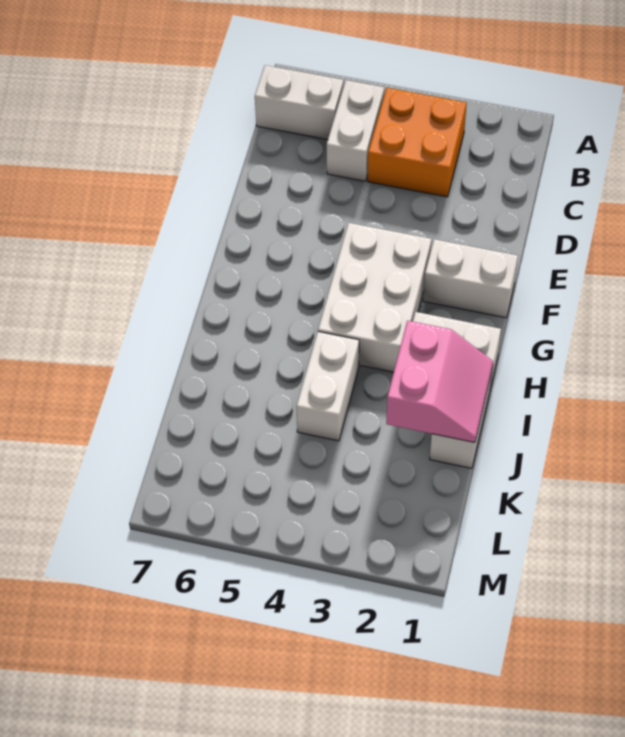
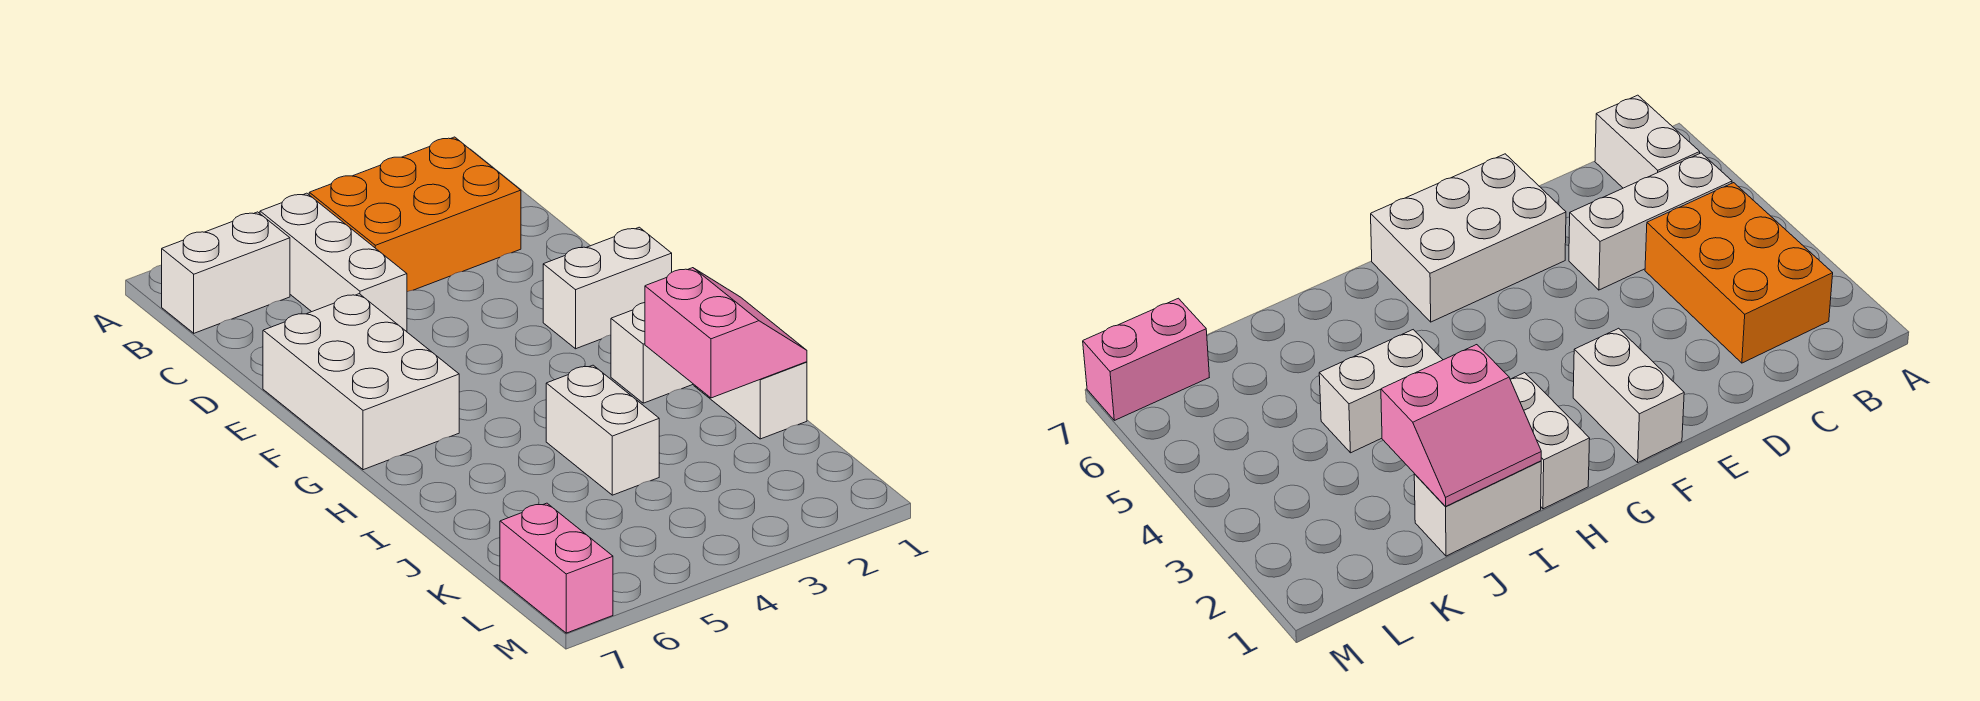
orange brick B3:C4 level 1 -> orange brick B2:C4 level 1
white brick B5:C5 level 1 -> white brick B5:D5 level 1
white brick F3:H4 level 1 -> white brick E6:G7 level 1
none -> pink brick L7:M7 level 1

